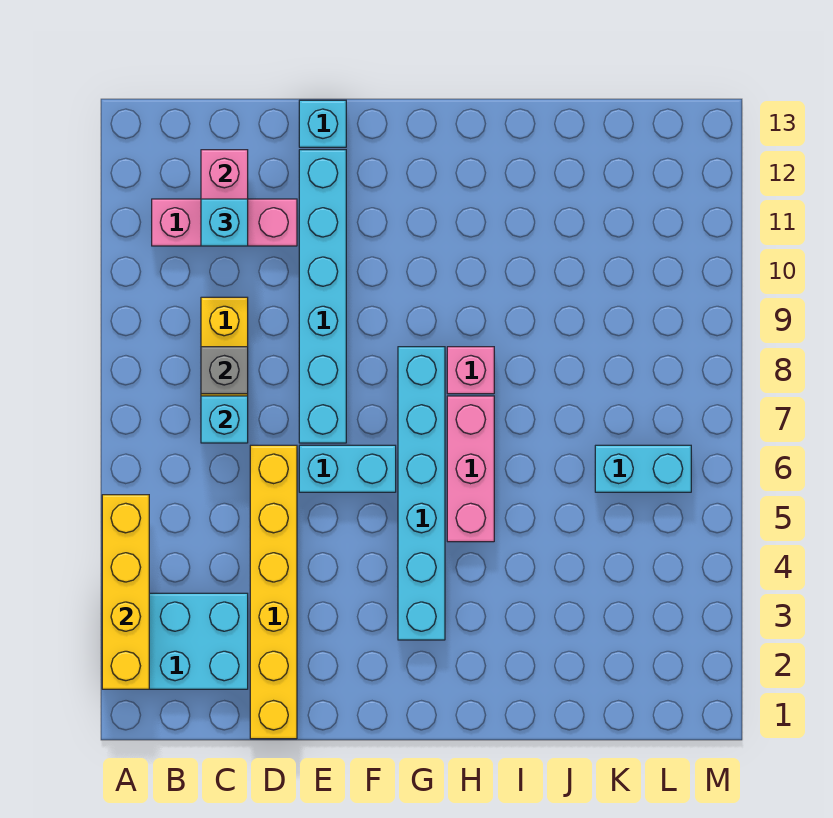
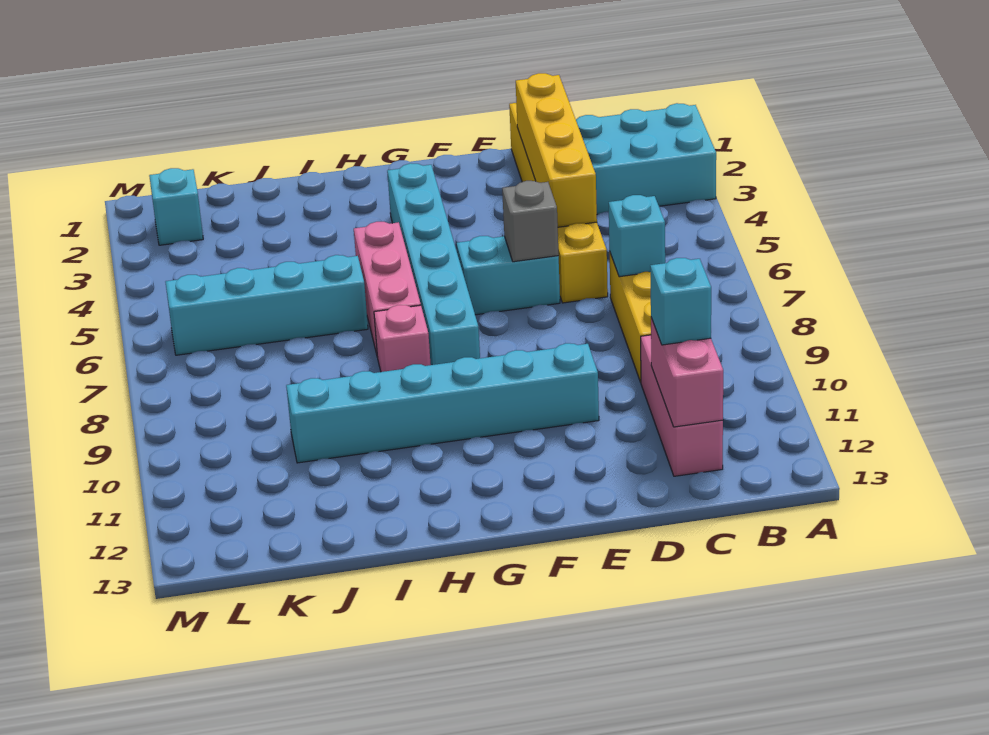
yellow brick A2:A5 level 2 -> yellow brick D2:D5 level 2
pink brick B11:D11 level 1 -> pink brick C10:C12 level 1
grey brick C8 level 2 -> grey brick E6 level 2
cyan brick E7:E12 level 1 -> cyan brick E10:J10 level 1
cyan brick E13 level 1 -> cyan brick L2 level 1
cyan brick K6:L6 level 1 -> cyan brick I6:L6 level 1

